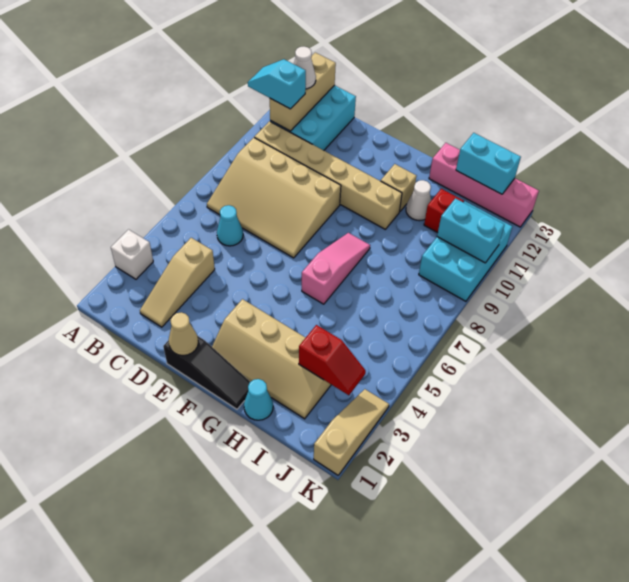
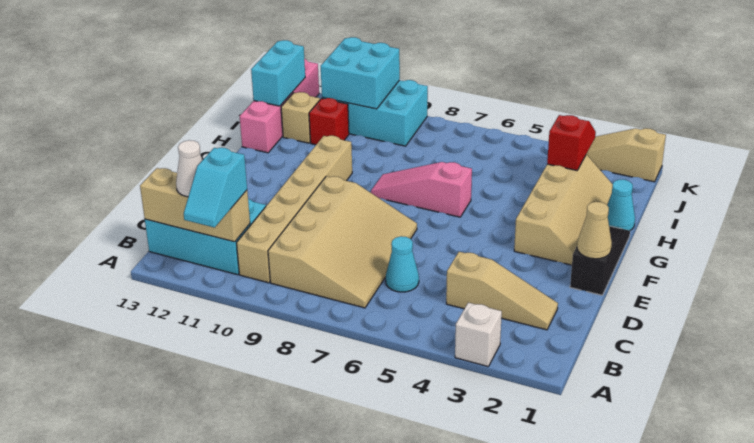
tan brick G11 level 1 -> tan brick I12 level 1
white cone H11 level 1 -> none
cyan brick J10:K10 level 2 -> cyan brick J10:K11 level 2

